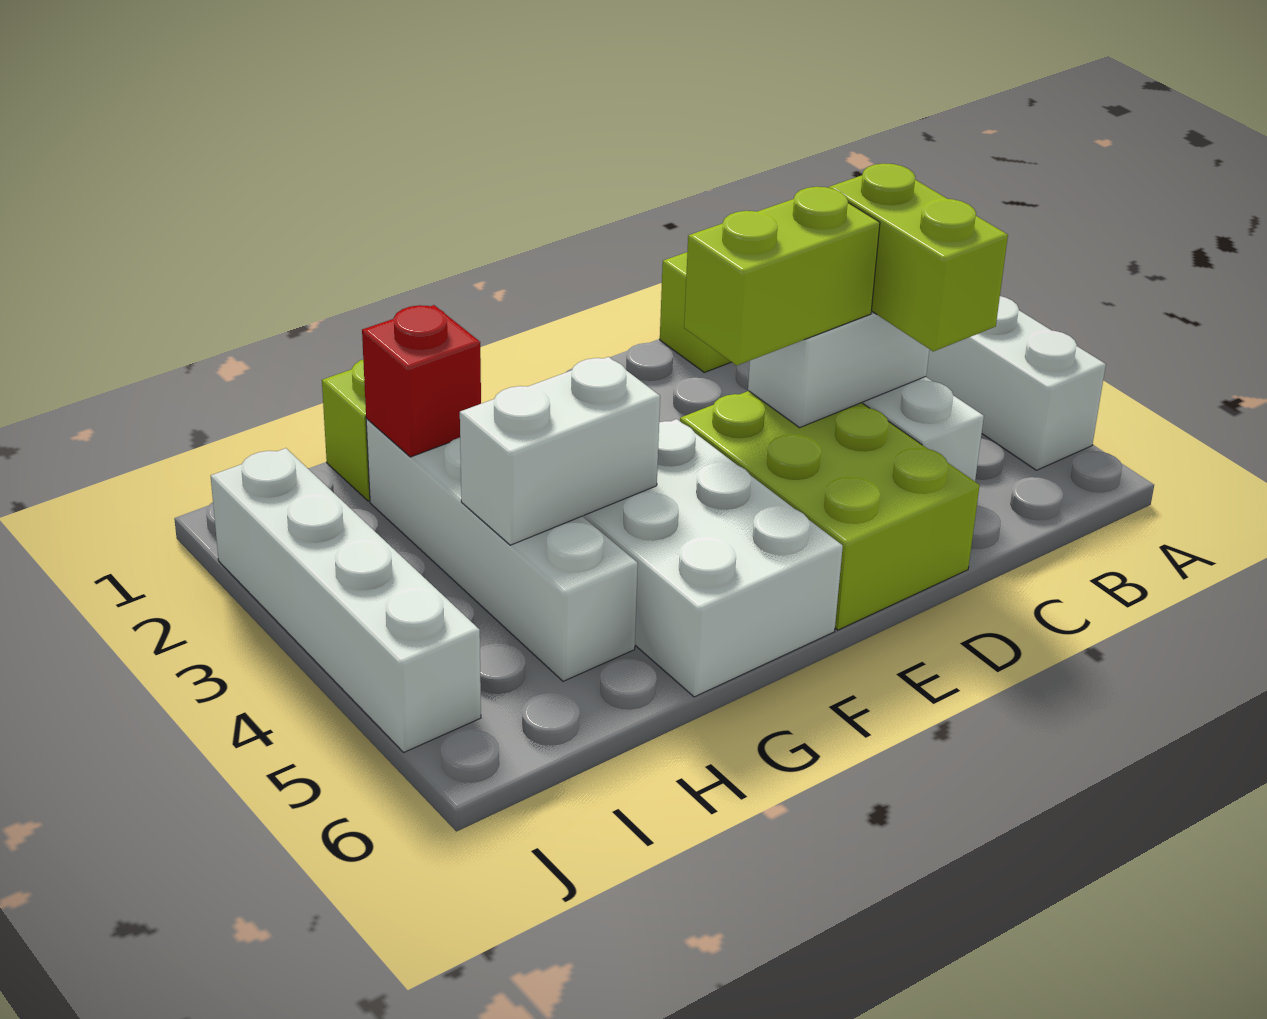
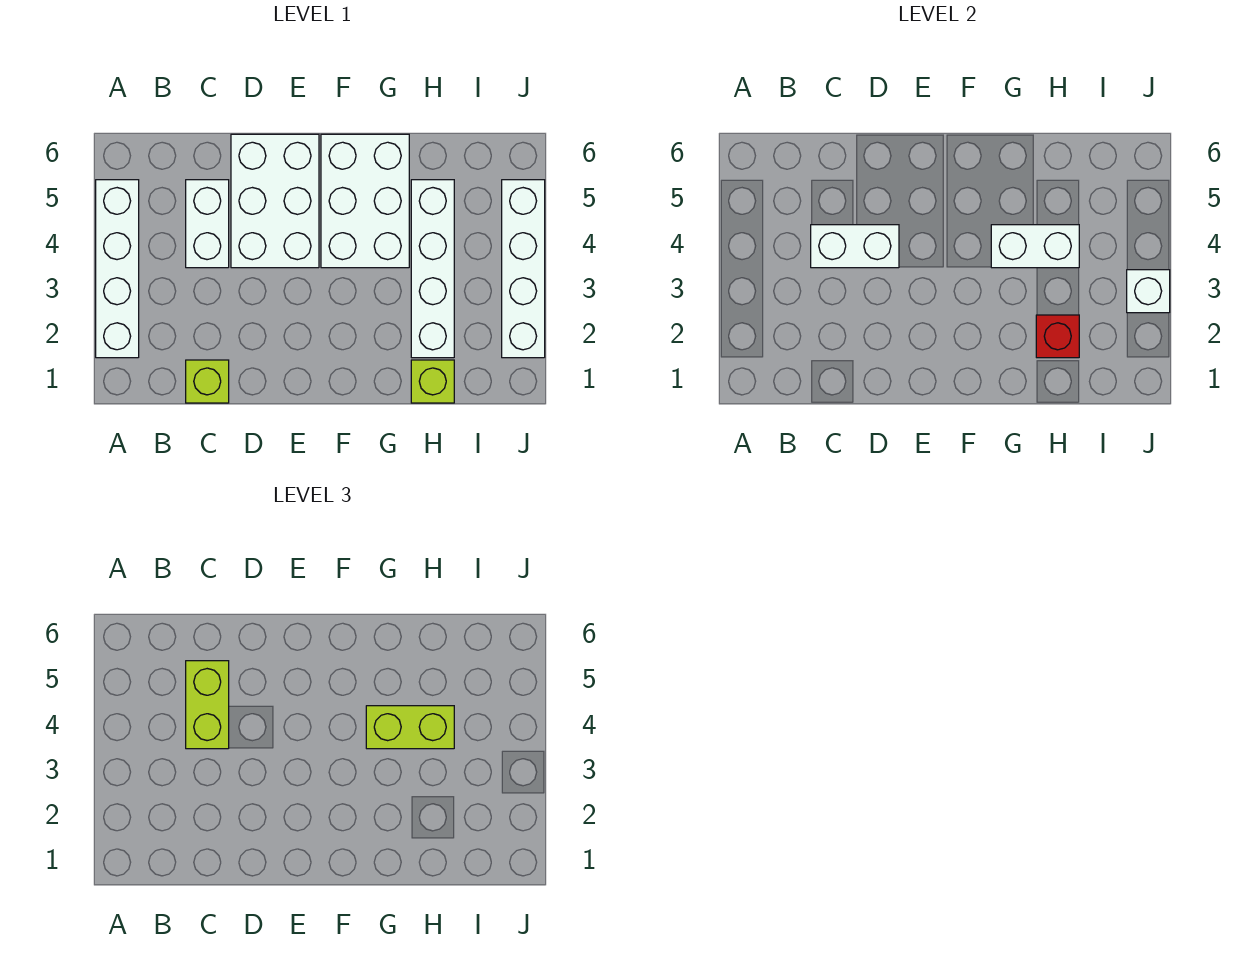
lime brick D4:E6 level 1 -> white brick D4:E6 level 1
lime brick D4:E4 level 3 -> lime brick G4:H4 level 3
none -> white brick J3 level 2

